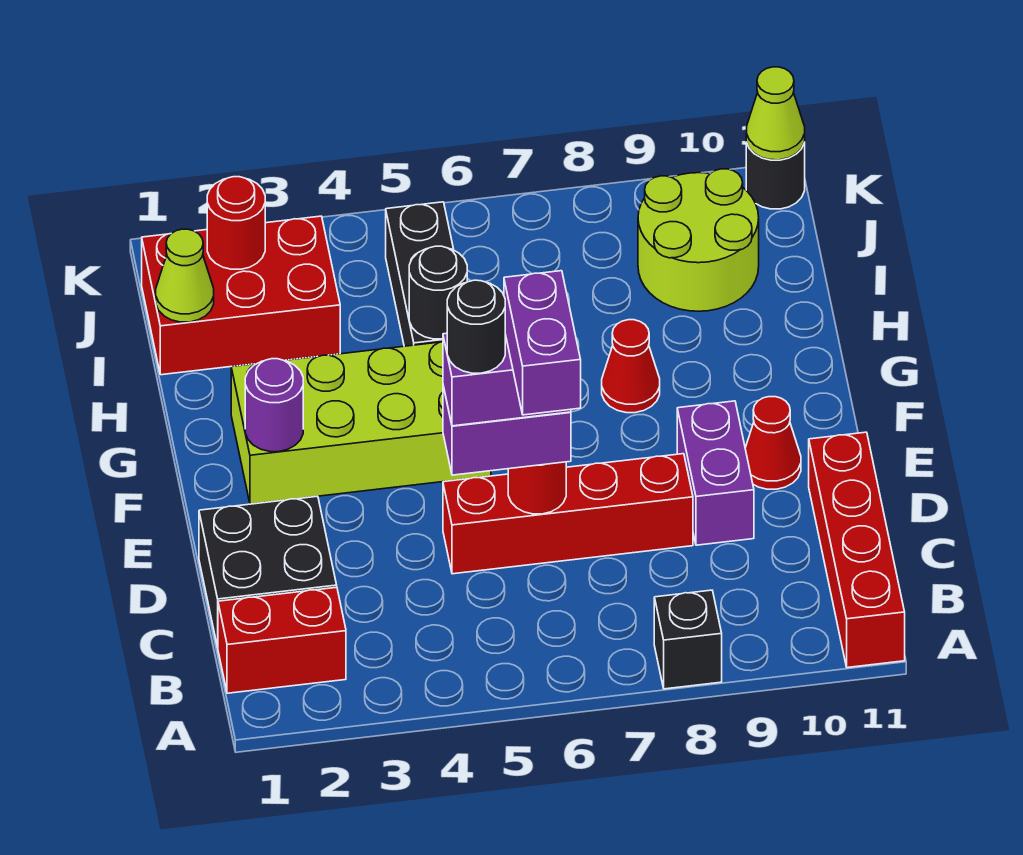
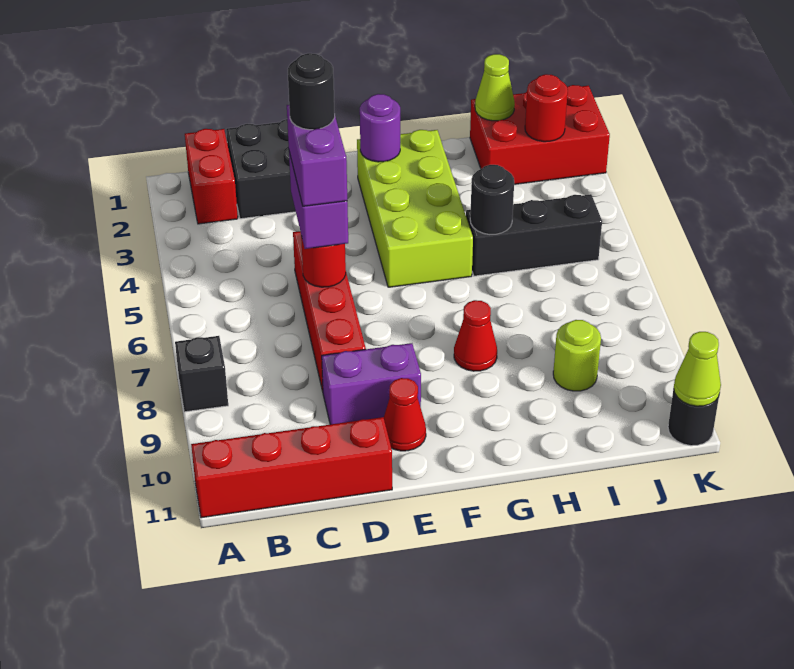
purple brick C6:D6 level 5 -> none
red brick I1:J3 level 1 -> red brick I1:K2 level 1
lime round brick I9:J10 level 1 -> lime round brick I9 level 1

